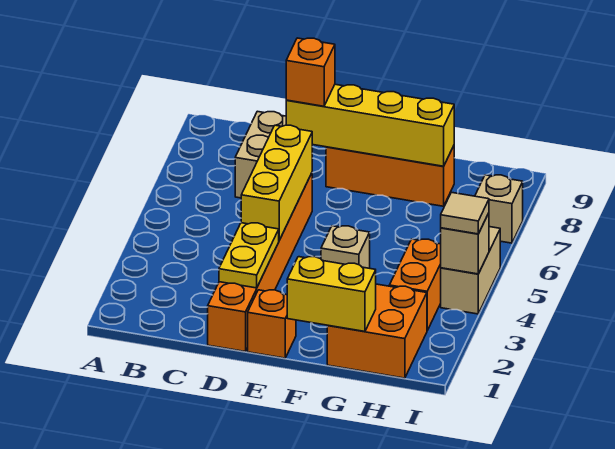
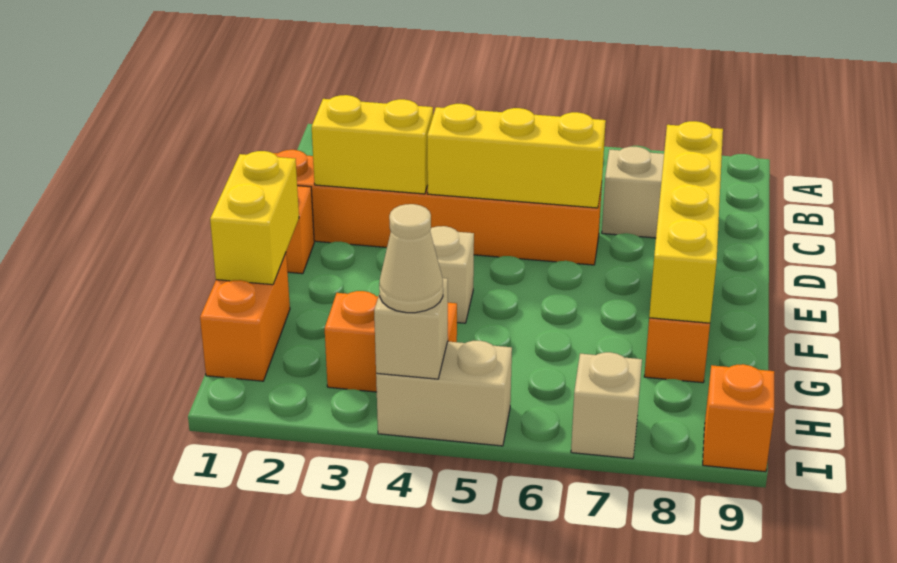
yellow plate D2:D3 level 2 -> yellow brick D2:D3 level 2
orange brick D8 level 3 -> orange brick I9 level 1
orange brick G1:H2 level 1 -> orange brick G1:H1 level 1
tan tile I4 level 3 -> tan cone I4 level 3

